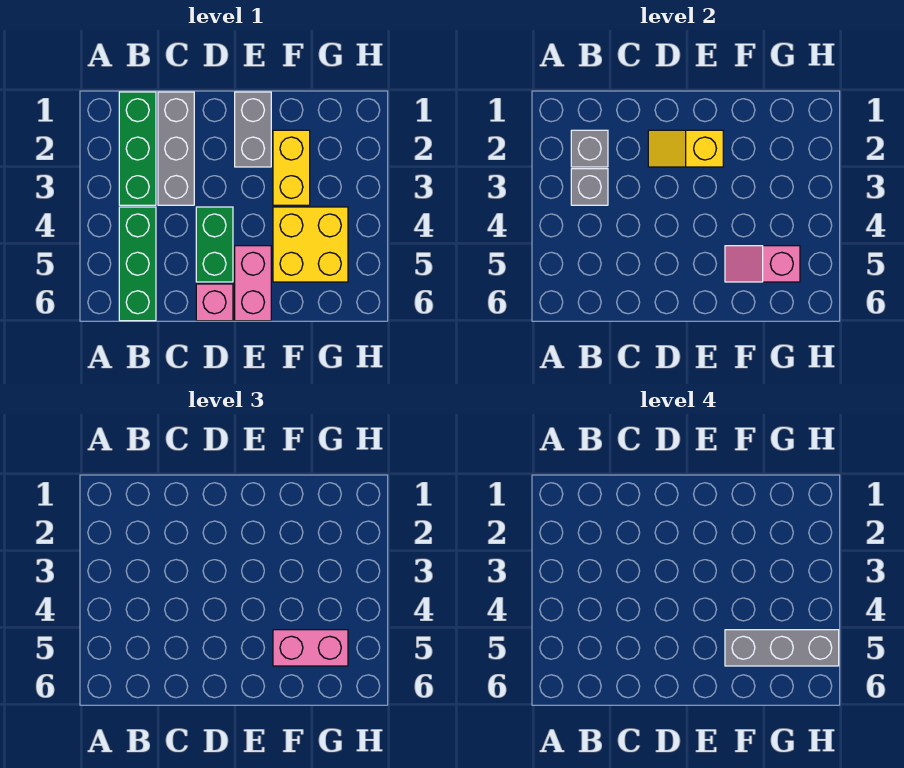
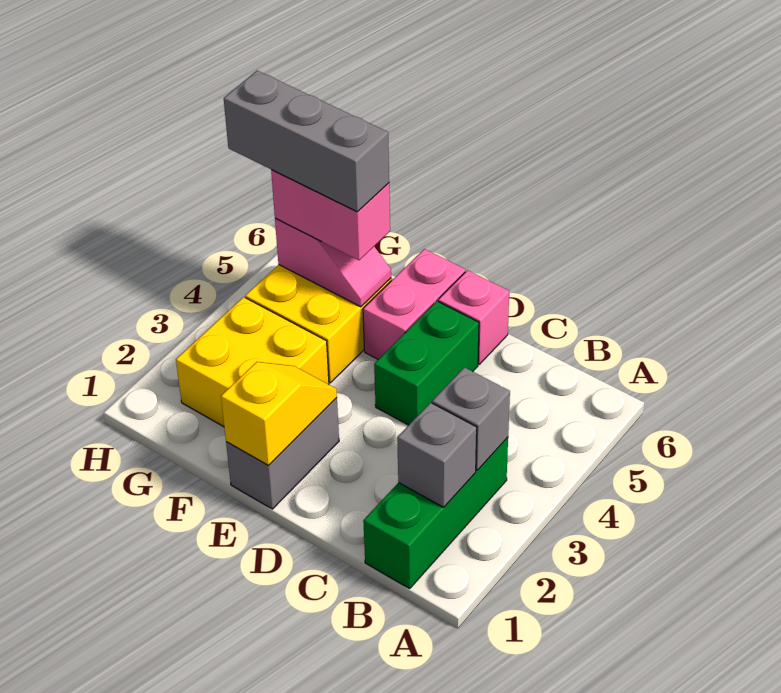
green brick B4:B6 level 1 -> none
grey brick C1:C3 level 1 -> none
yellow slope D2:E2 level 2 top E -> yellow slope E1:E2 level 2 top 1
yellow brick F2:F3 level 1 -> yellow brick F2:G3 level 1

